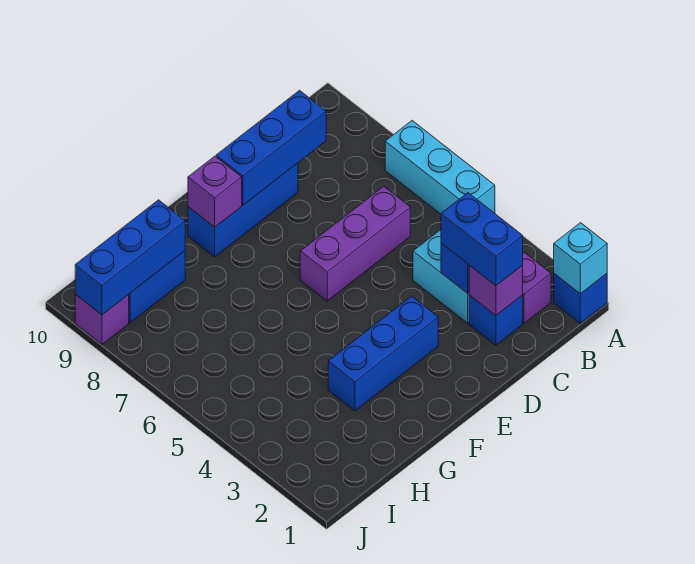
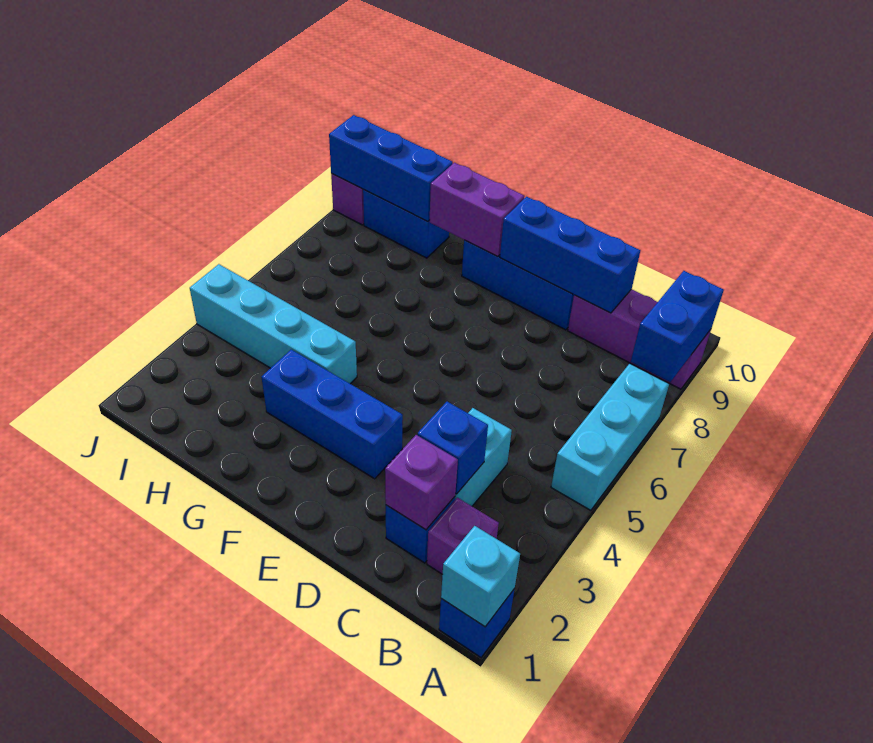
blue brick C2:C3 level 3 -> blue brick A8:A9 level 2
purple brick C6:E6 level 1 -> purple brick A9:C9 level 1
purple brick F9 level 2 -> purple brick F9:G9 level 2
none -> cyan brick G4:J4 level 1

